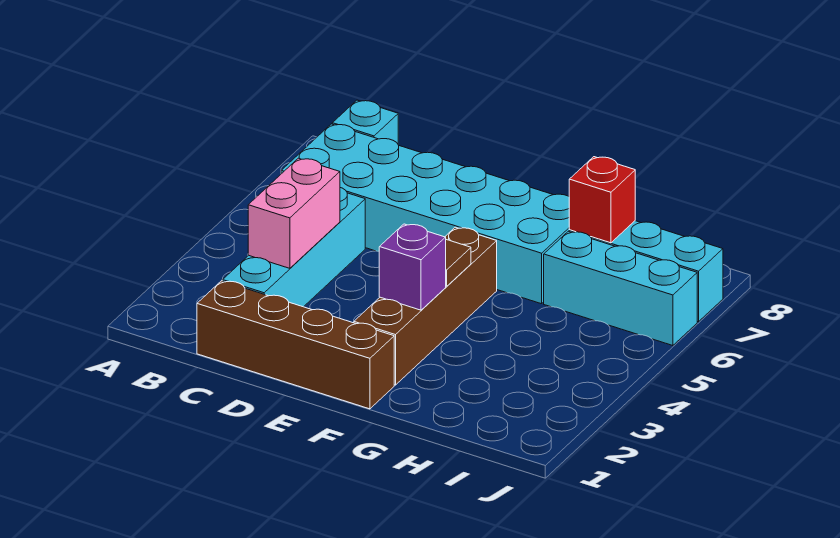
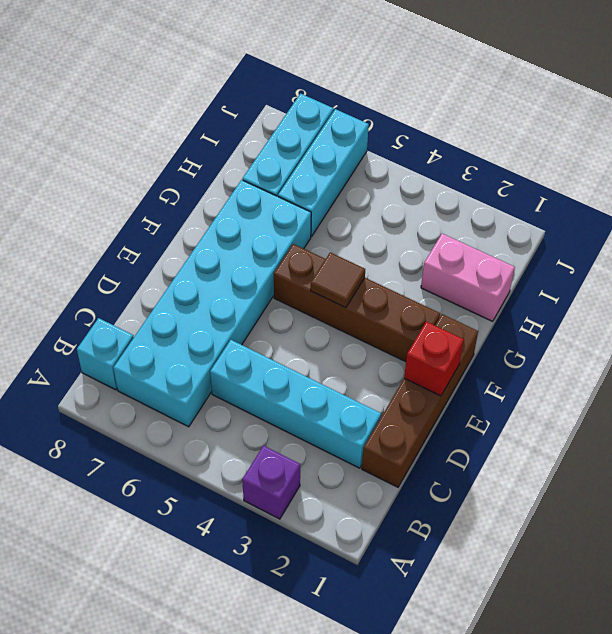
pink brick C3:C4 level 2 -> pink brick H1:H2 level 1
purple brick F3 level 2 -> purple brick A3 level 1
red brick H7 level 2 -> red brick E1 level 2

